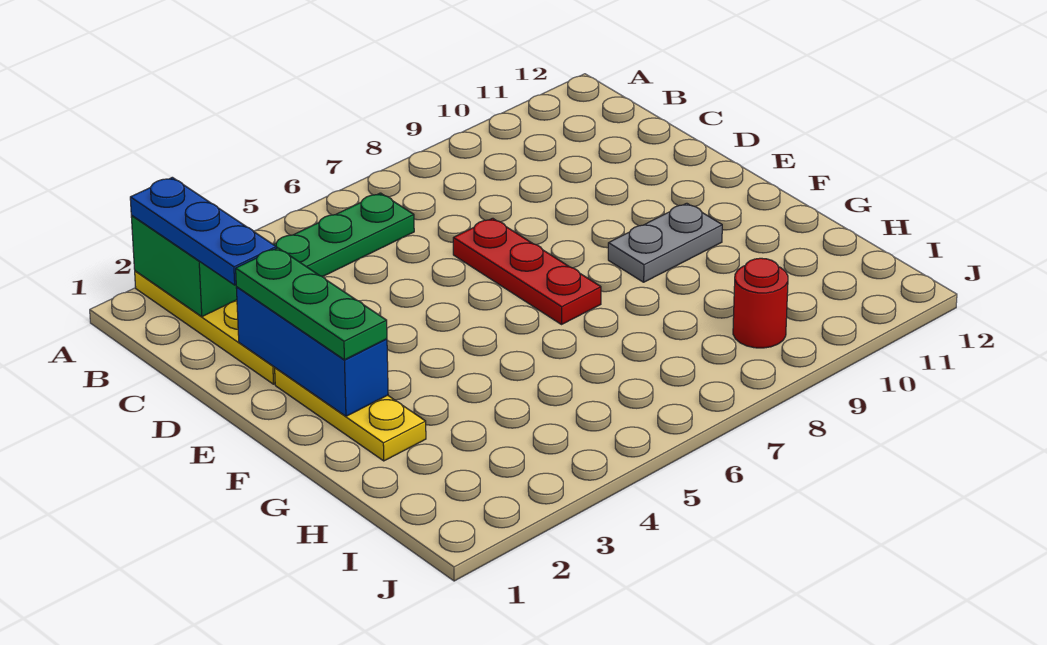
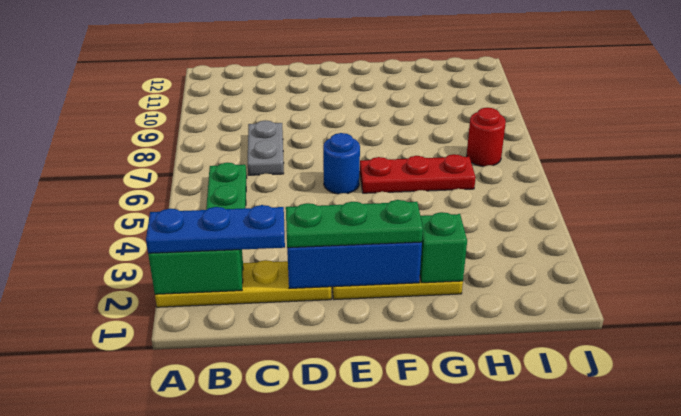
red plate D7:F7 level 1 -> red plate F6:H6 level 1
none -> blue round brick E6 level 1
grey plate F9:F10 level 1 -> grey plate C7:C8 level 1
none -> green brick G2 level 2
red round brick I9 level 1 -> red round brick I7 level 1

